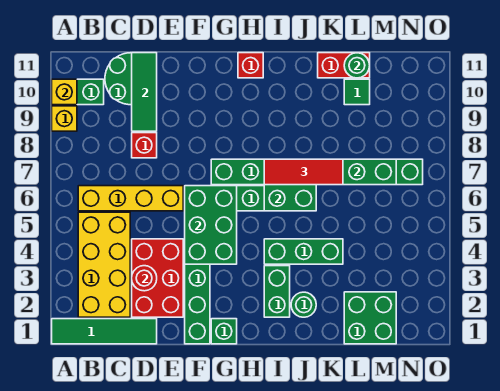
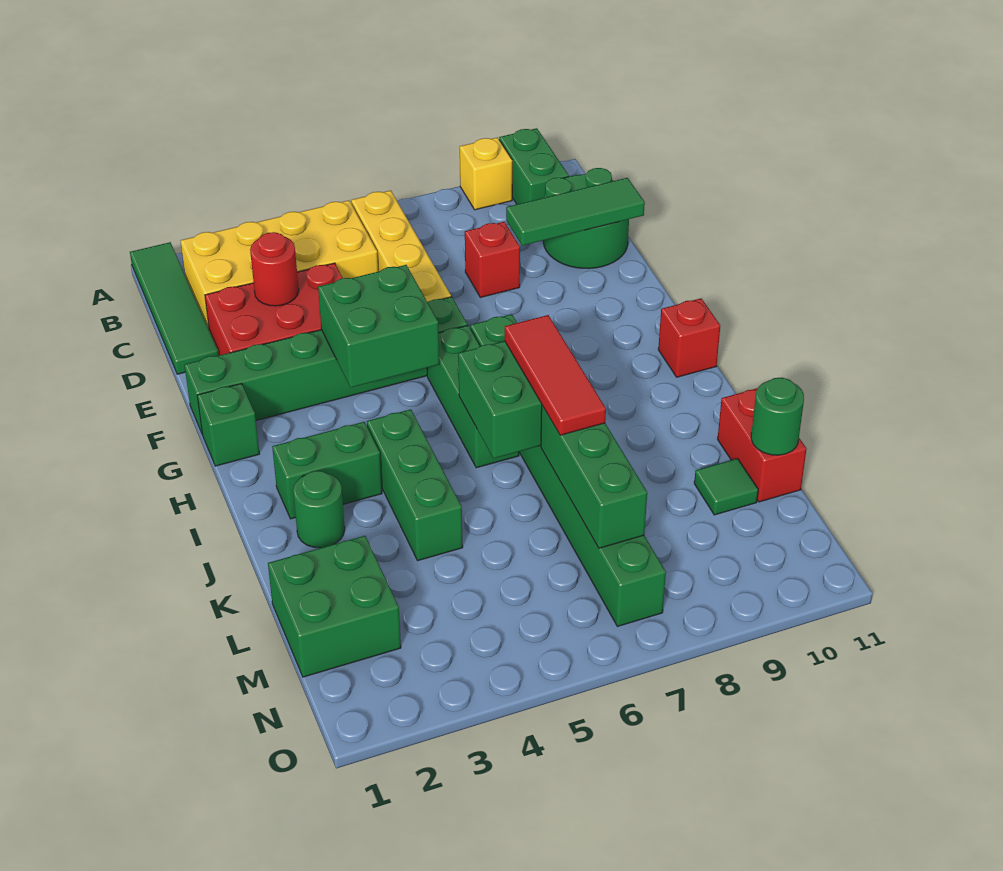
yellow brick A10 level 2 -> none
green brick F4:G6 level 2 -> green brick F4:G5 level 2

